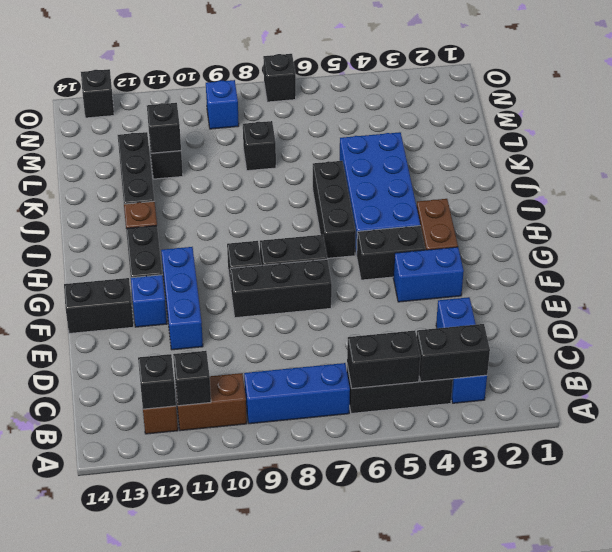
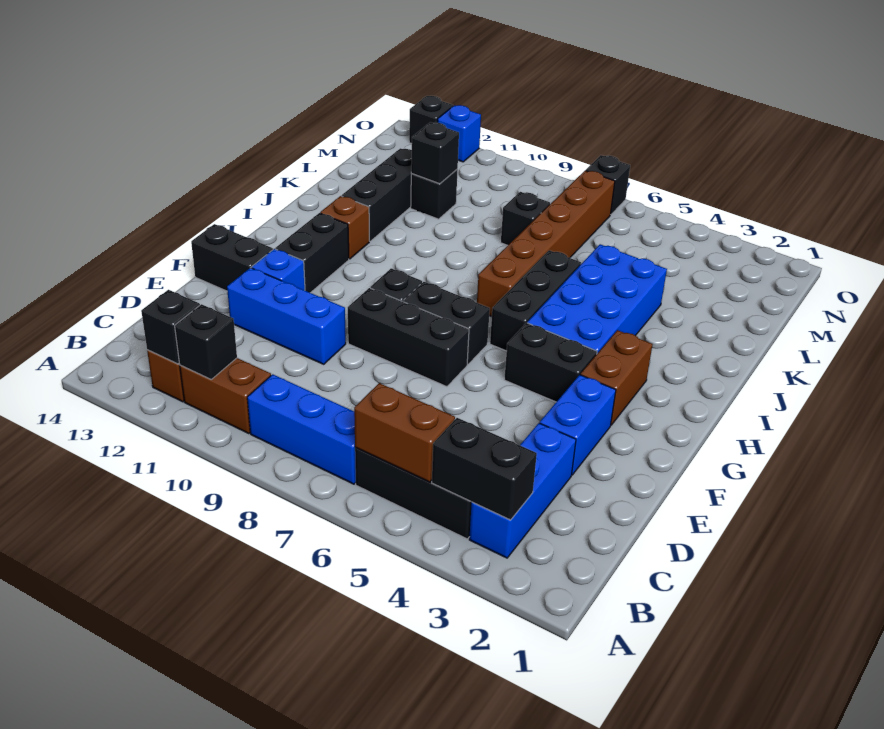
black brick B5:B6 level 2 -> brown brick B5:B6 level 2
blue brick E11:G11 level 1 -> blue brick E10:E12 level 1
blue brick F3:F4 level 1 -> blue brick E3:F3 level 1
none -> brown brick I7:N7 level 1
blue brick N9 level 1 -> blue brick O12 level 1

